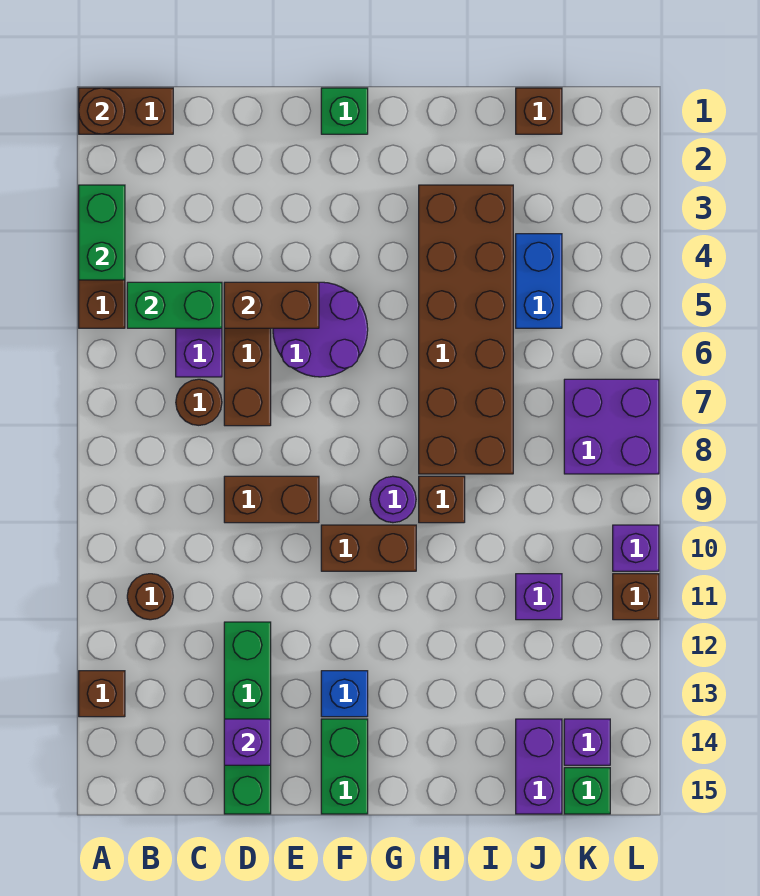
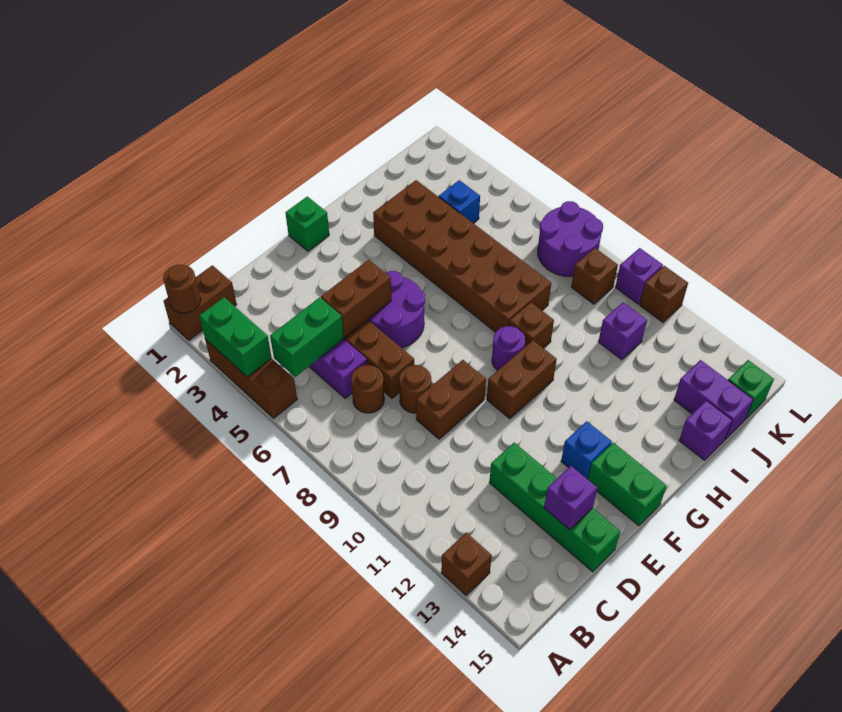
brown round brick B11 level 1 -> brown round brick D8 level 1
brown brick J1 level 1 -> brown brick K9 level 1
blue brick J4:J5 level 1 -> blue brick J4 level 1
purple brick K7:L8 level 1 -> purple round brick K7:L8 level 1
purple brick K14 level 1 -> purple brick I15 level 1

